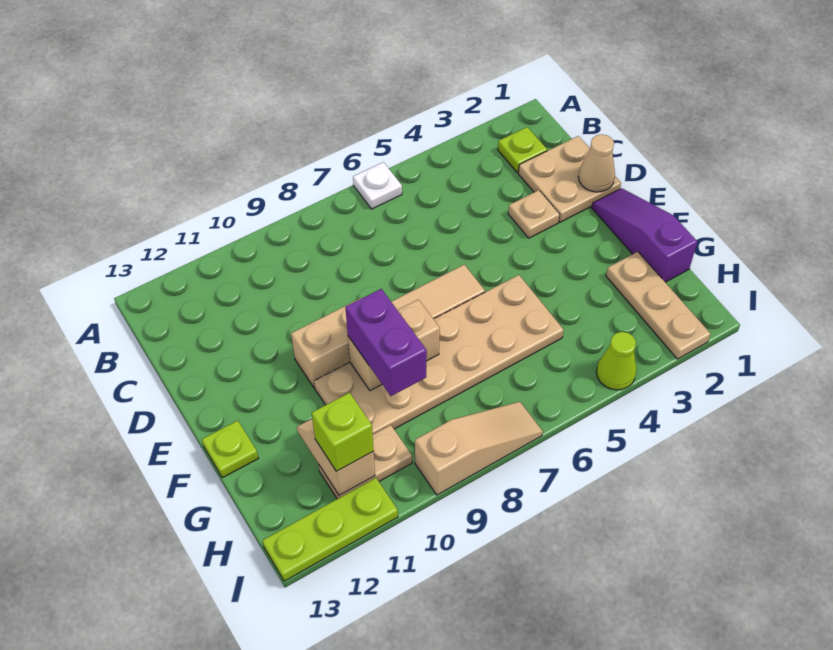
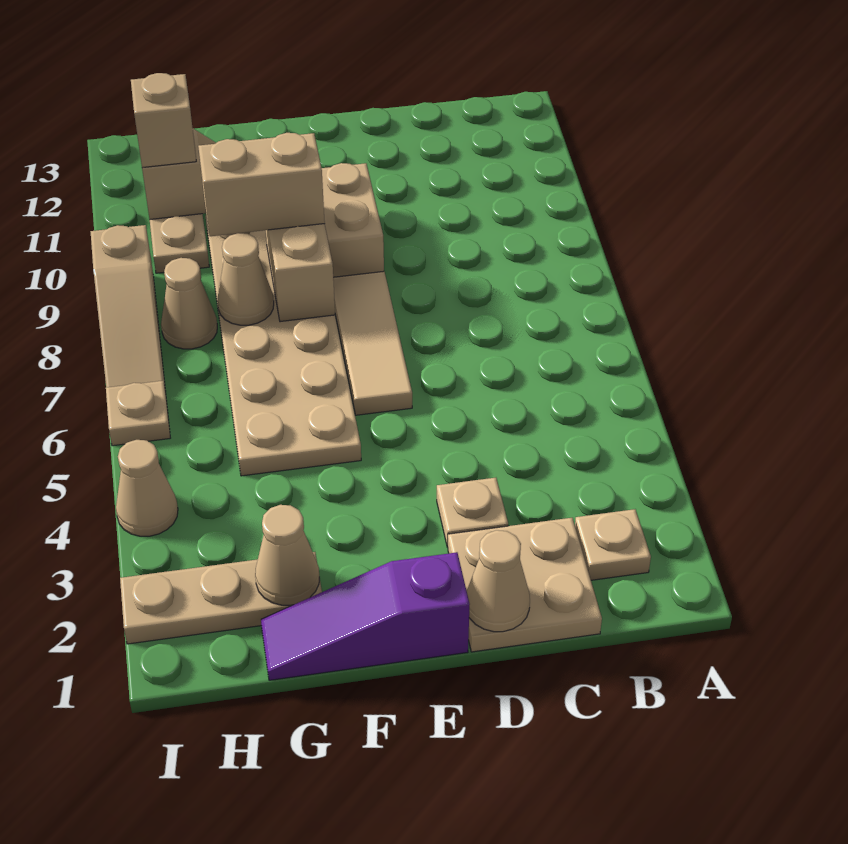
white plate A6 level 1 -> none
lime plate B2 level 1 -> tan plate B2 level 1
purple slope E1:G1 level 1 top G -> purple slope E1:G1 level 1 top E
purple brick F9:G9 level 3 -> tan brick F9:G9 level 3
lime plate F13 level 1 -> none
none -> tan cone G2 level 2
none -> tan cone G8 level 2
none -> tan cone H8 level 1
lime brick H11 level 3 -> tan brick H11 level 3
lime cone I4 level 1 -> tan cone I4 level 1
none -> tan plate I6 level 1
lime plate I11:I13 level 1 -> none

